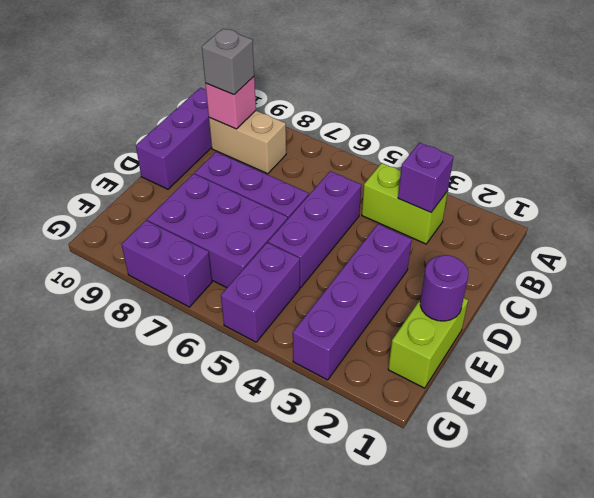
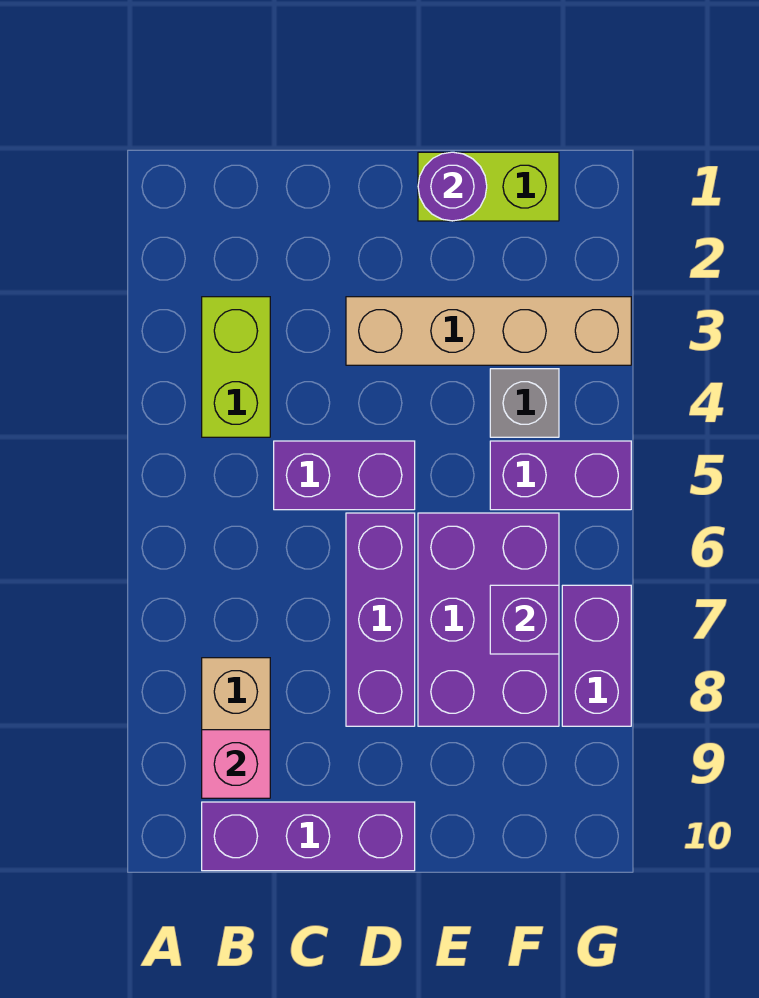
purple brick B3 level 2 -> purple brick F7 level 2
grey brick B9 level 3 -> grey brick F4 level 1
purple brick C5:E5 level 1 -> purple brick C5:D5 level 1
purple brick D3:G3 level 1 -> tan brick D3:G3 level 1

